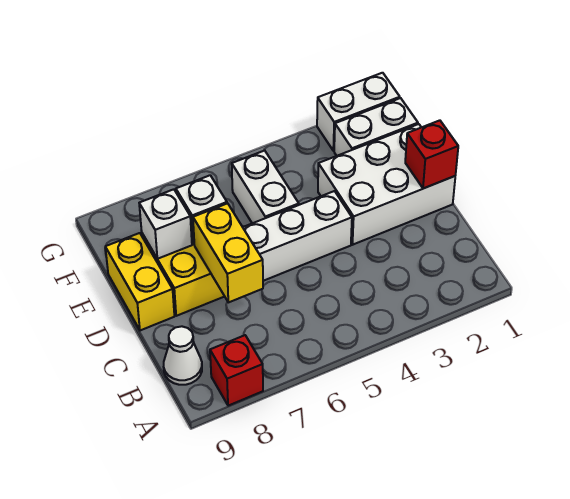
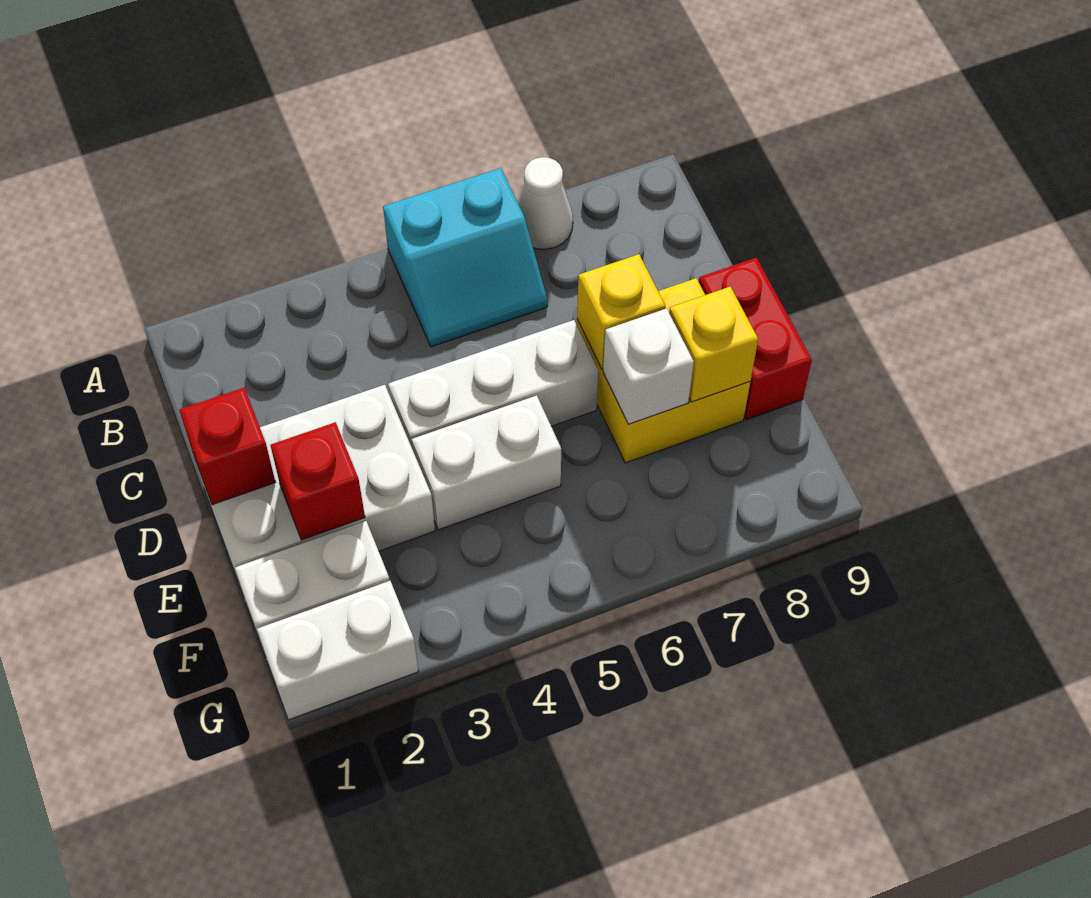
none -> cyan slope A5:B6 level 1 top A
red brick A8 level 1 -> red brick E2 level 2
white cone B9 level 1 -> white cone A7 level 1
yellow brick C7:D7 level 2 -> yellow brick D7 level 2
yellow brick D9:E9 level 1 -> red brick D9:E9 level 1
white brick E5:F5 level 1 -> white brick E4:E5 level 1
white brick E8 level 2 -> yellow brick E8 level 2

